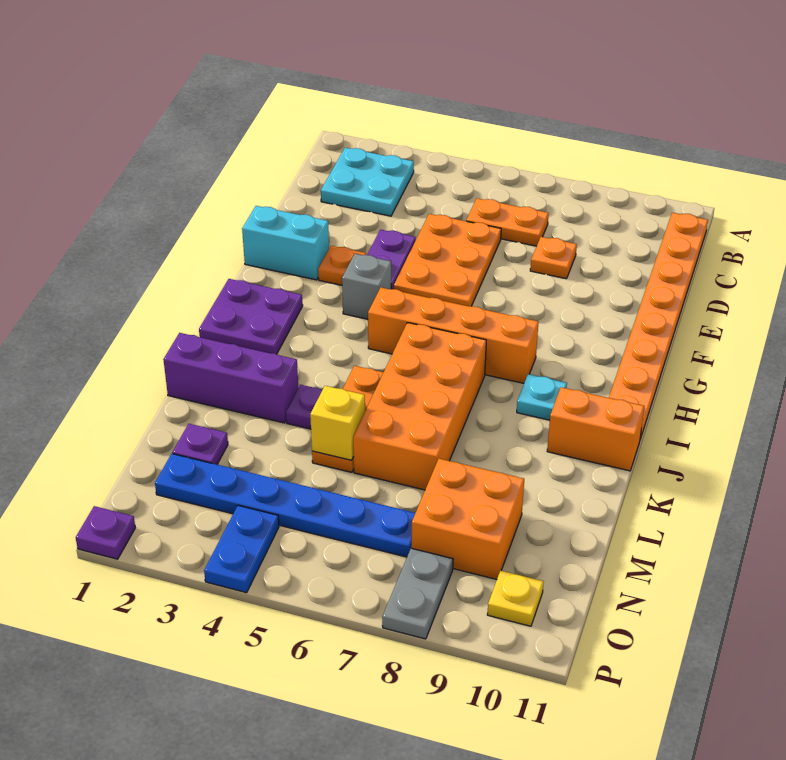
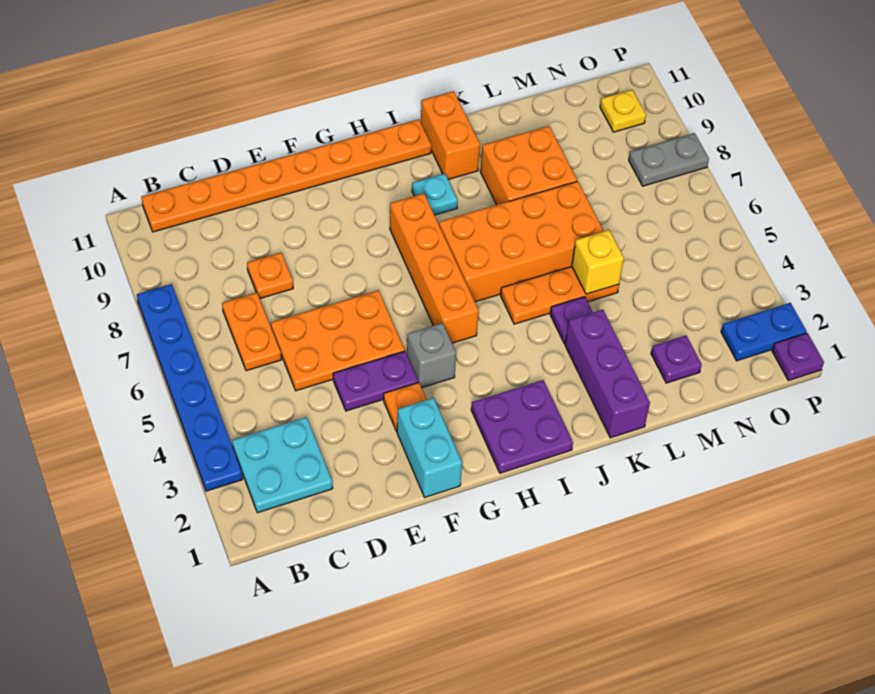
orange brick M8:N9 level 1 -> orange brick K8:L9 level 1
blue plate N2:N7 level 1 -> blue plate A3:A8 level 1
blue plate O4:P4 level 1 -> blue plate O2:P2 level 1

